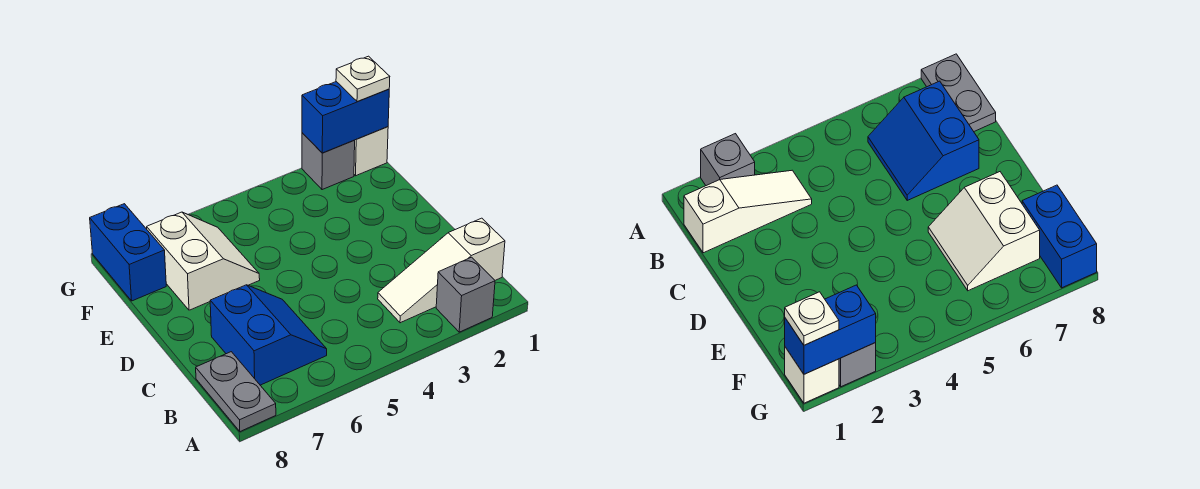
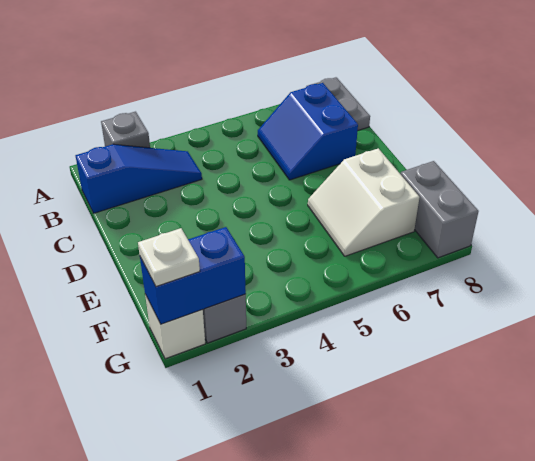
white slope B1:B3 level 1 top 1 -> blue slope B1:B3 level 1 top 1
blue brick F8:G8 level 1 -> grey brick F8:G8 level 1

